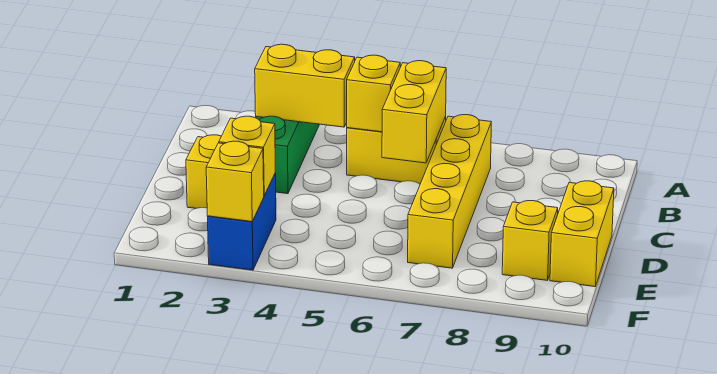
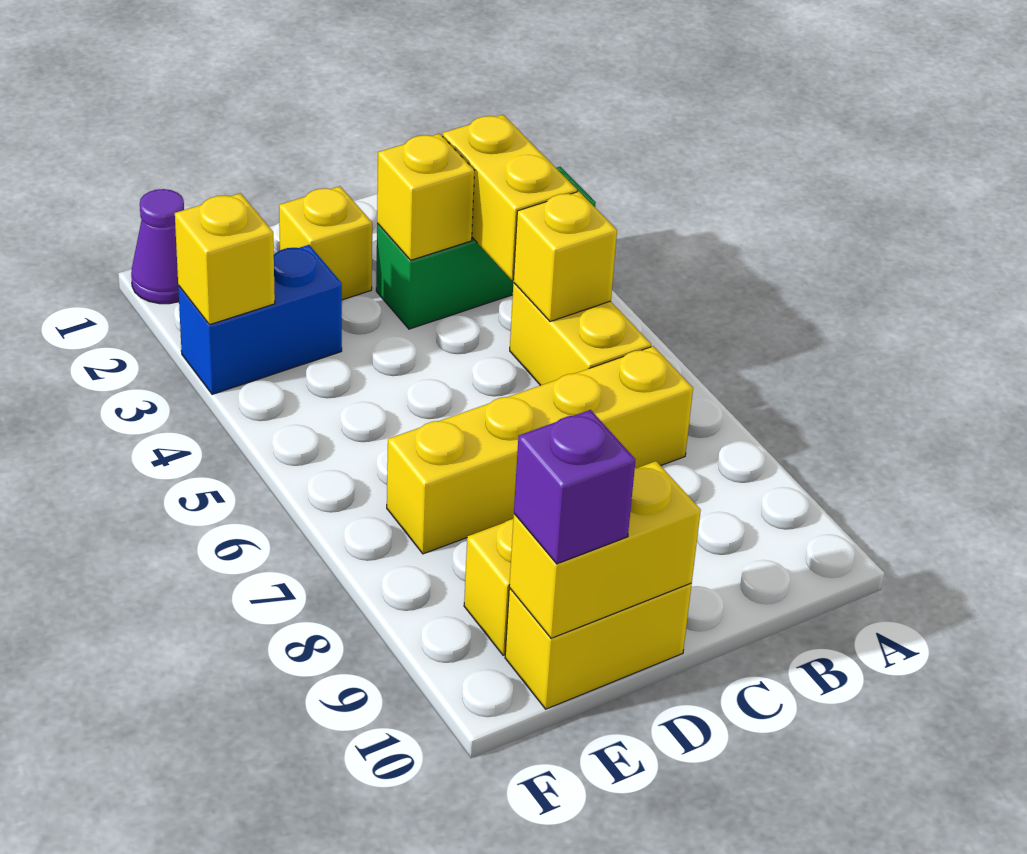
yellow brick B6:C6 level 2 -> yellow brick D10:E10 level 2
yellow brick E3 level 2 -> yellow brick C3 level 2
none -> purple brick E10 level 3
none -> purple cone F1 level 1

